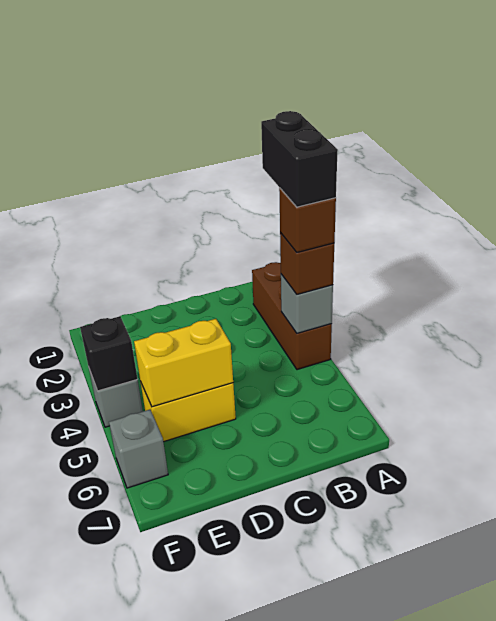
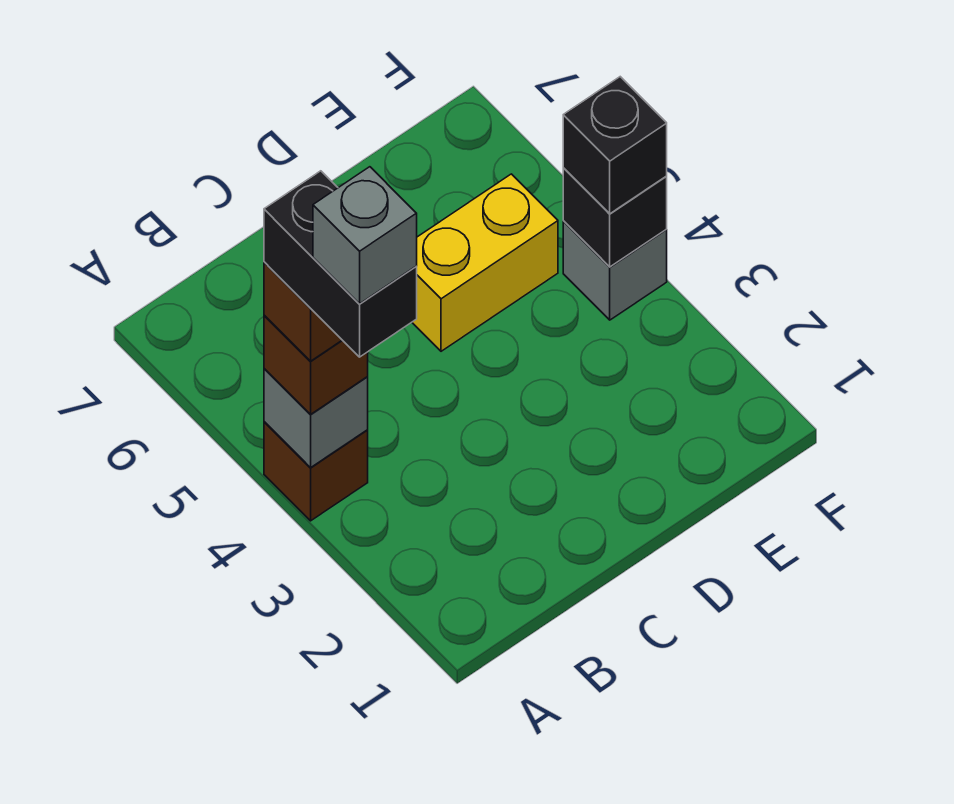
brown brick A2:A4 level 1 -> brown brick A4 level 1
yellow brick D5:E5 level 2 -> none
none -> black brick F4 level 3
grey brick F6 level 1 -> grey brick A3 level 6

